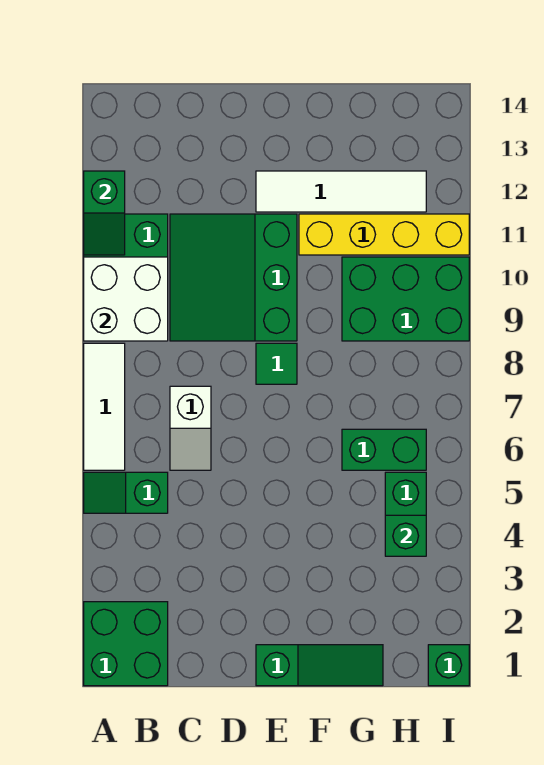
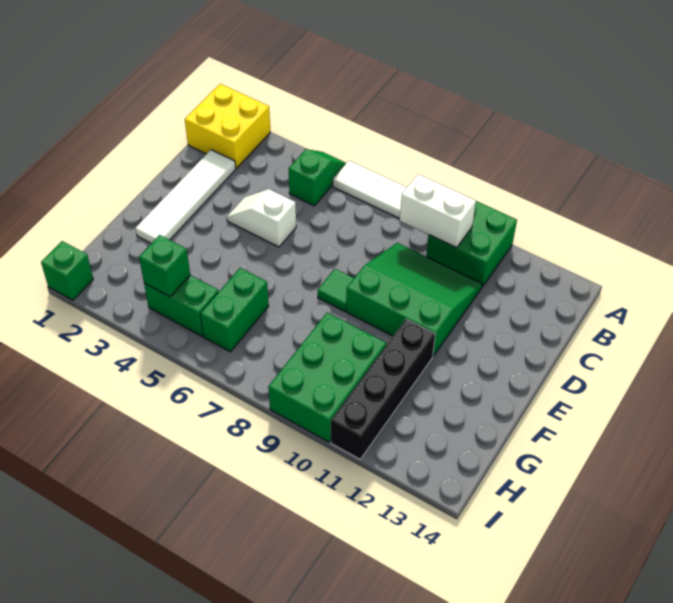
green brick A1:B2 level 1 -> yellow brick A1:B2 level 1
white brick A9:B10 level 2 -> white brick B9:B10 level 2
green slope A11:A12 level 2 top 12 -> none
white slope C6:C7 level 1 top 7 -> white slope D4:D5 level 1 top 5
green slope E1:G1 level 1 top E -> none
white tile E12:H12 level 1 -> white tile C2:F2 level 1
yellow brick F11:I11 level 1 -> black brick F11:I11 level 1

